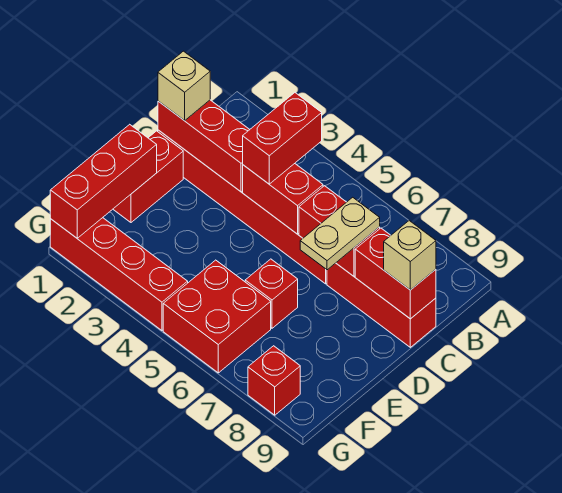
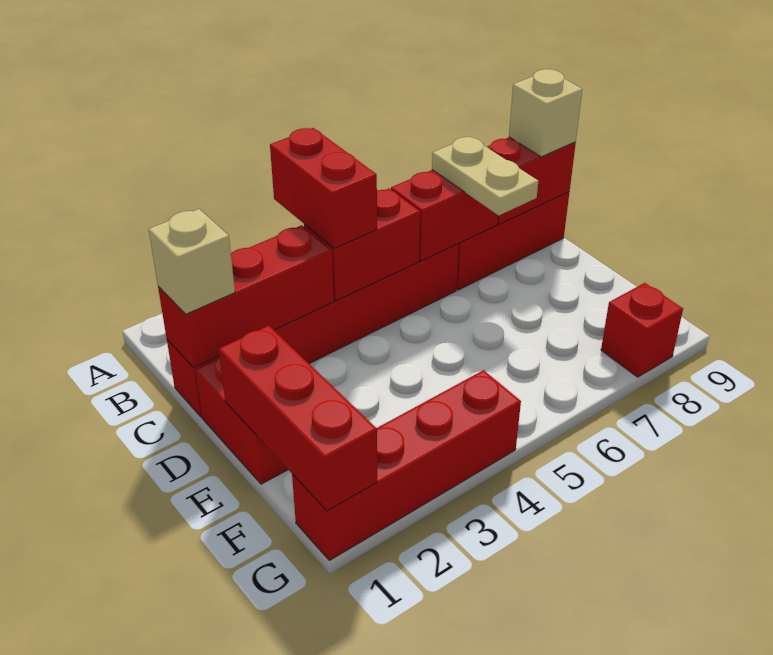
red brick E6 level 1 -> none
red brick F5:G6 level 1 -> none

